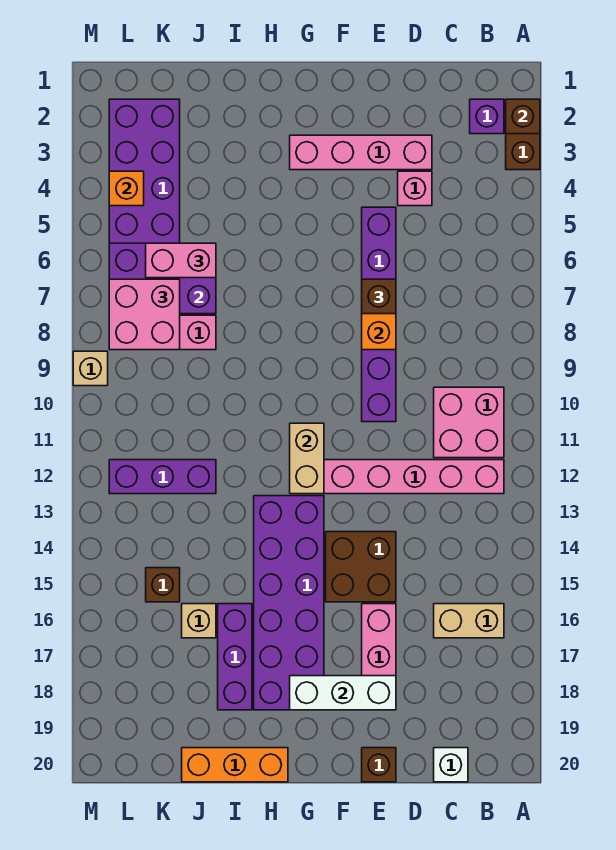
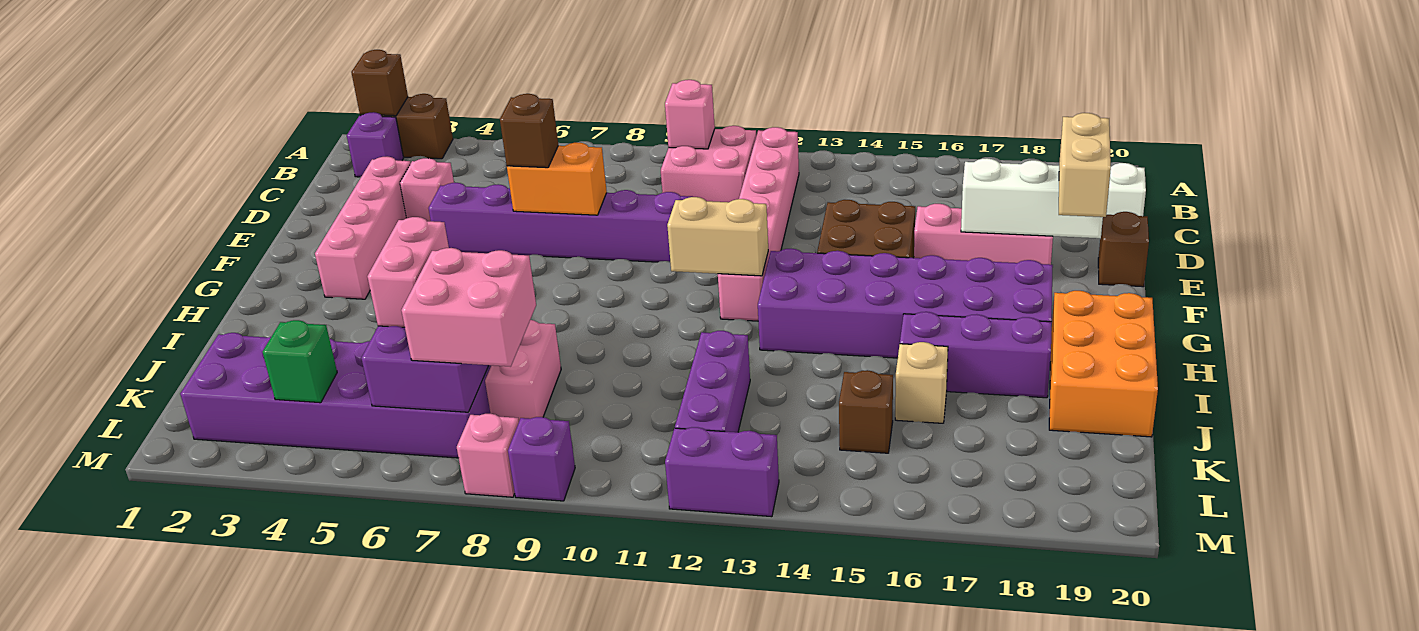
none -> pink brick B10 level 2
tan brick B16:C16 level 1 -> tan brick E19:F19 level 3
white brick E18:G18 level 2 -> white brick E17:E19 level 2
orange brick H20:J20 level 1 -> orange brick H19:J20 level 1
orange brick L4 level 2 -> green brick L4 level 2
none -> pink brick M8 level 1
tan brick M9 level 1 -> purple brick M9 level 1
none -> purple brick M12:M13 level 1

